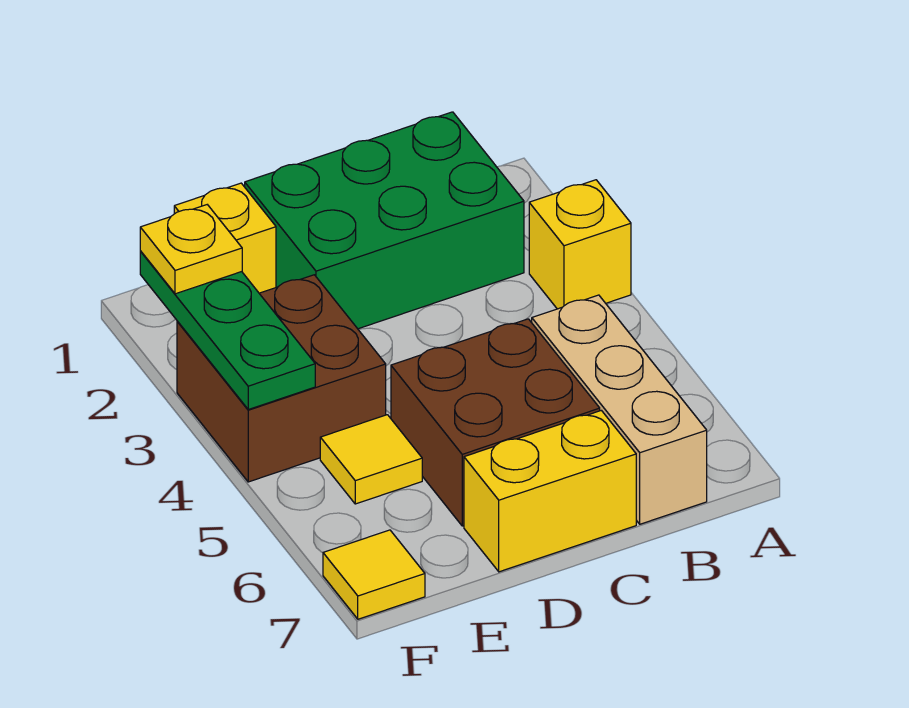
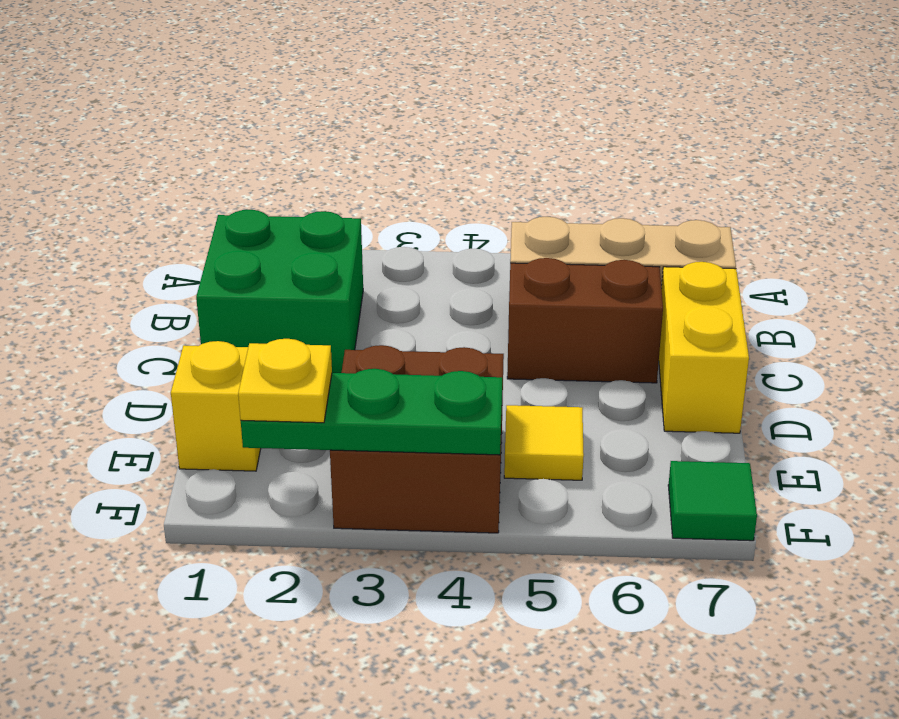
yellow brick A3 level 1 -> none
green brick B1:D2 level 1 -> green brick B1:C2 level 1
brown brick C5:D6 level 1 -> brown brick C5:C6 level 1
yellow tile F7 level 1 -> green tile F7 level 1

